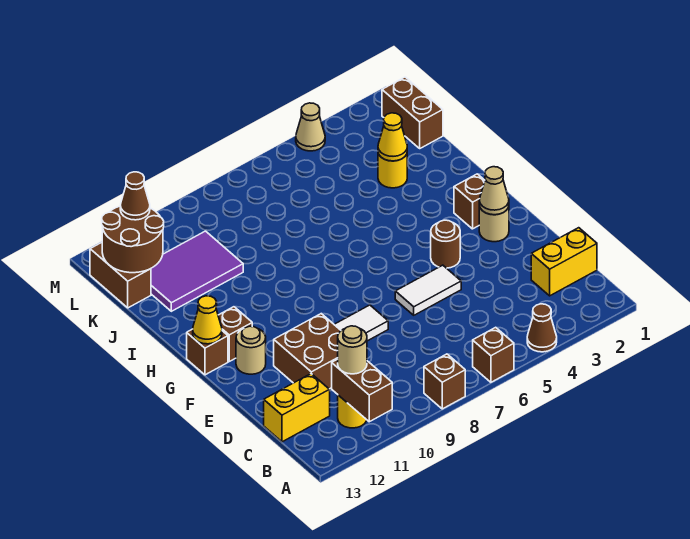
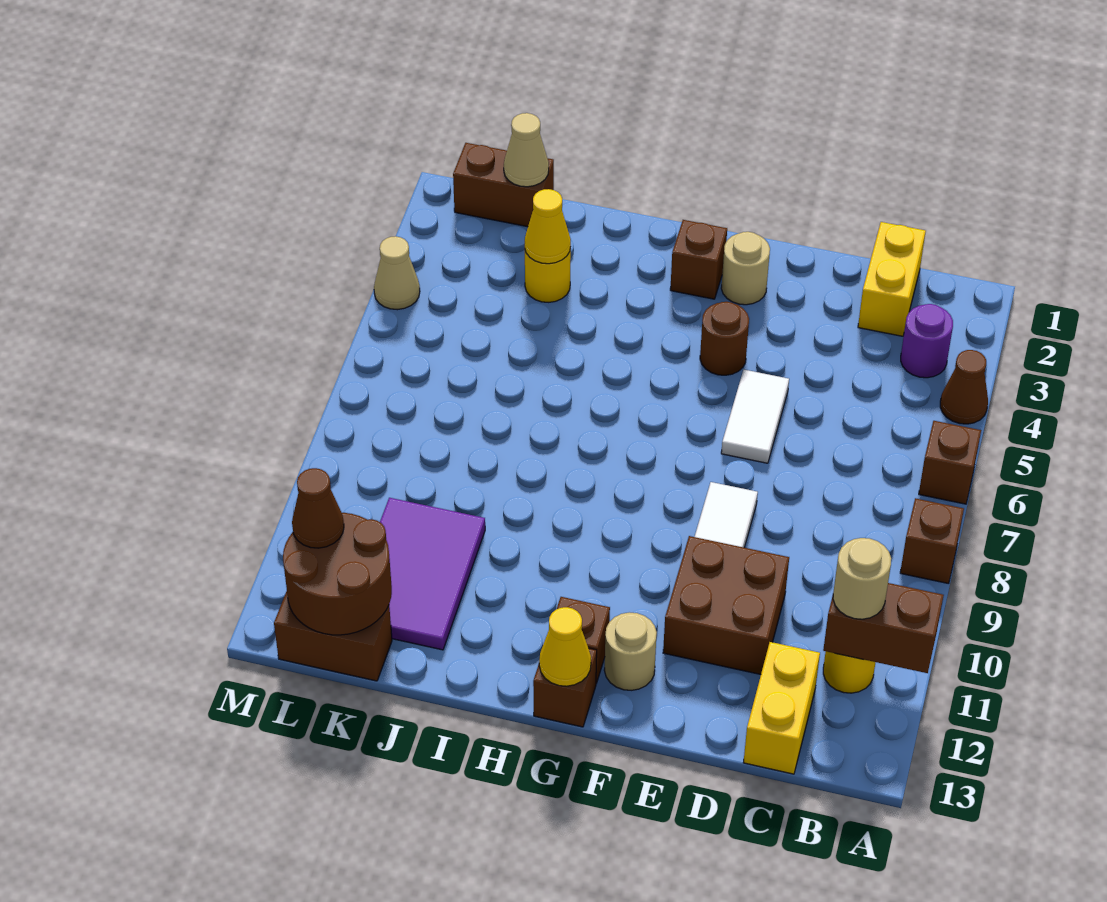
none -> purple round brick B3 level 1
tan cone F2 level 2 -> tan cone K1 level 2

